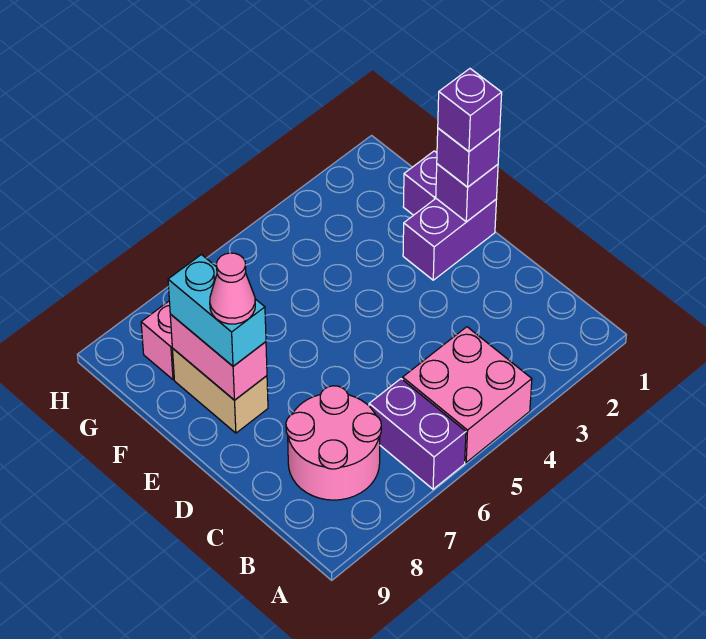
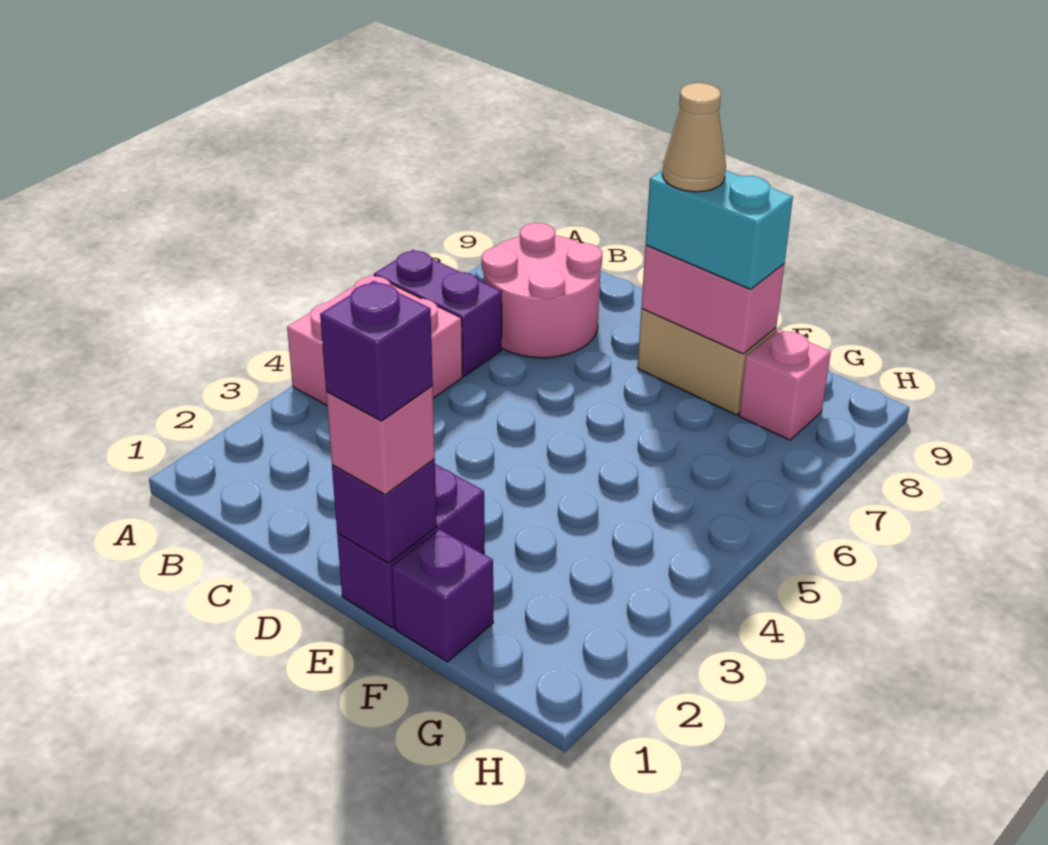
purple brick E1 level 3 -> pink brick E1 level 3
pink cone E8 level 4 -> tan cone E8 level 4

